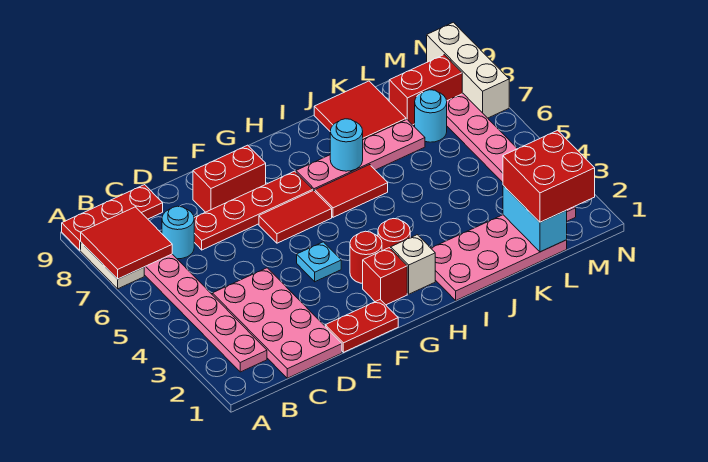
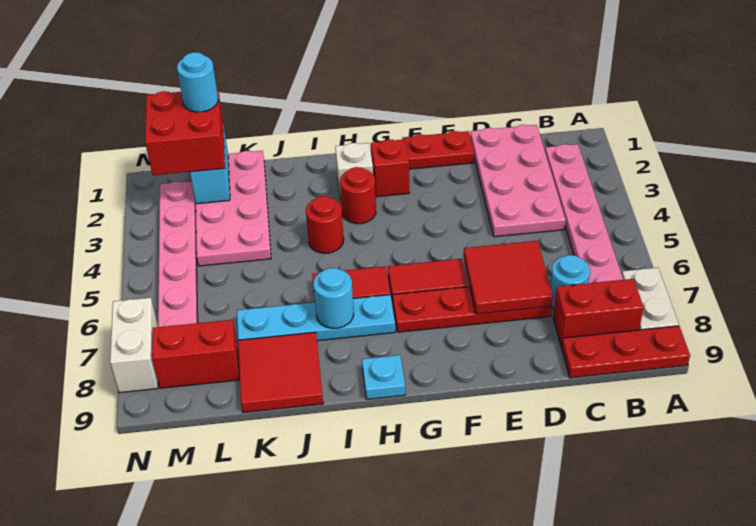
red tile A7:B8 level 2 -> red tile D6:E7 level 2
red brick E8:F8 level 1 -> red brick B8:C8 level 1
cyan plate F4 level 1 -> cyan plate H9 level 1
red round brick G3 level 1 -> red round brick I4 level 1
pink plate H7:K7 level 1 -> cyan plate H7:K7 level 1
pink plate I1:L2 level 1 -> pink plate K1:L4 level 1
cyan round brick L7 level 1 -> cyan round brick L1 level 4
white brick N7:N9 level 1 -> white brick N7:N8 level 1

